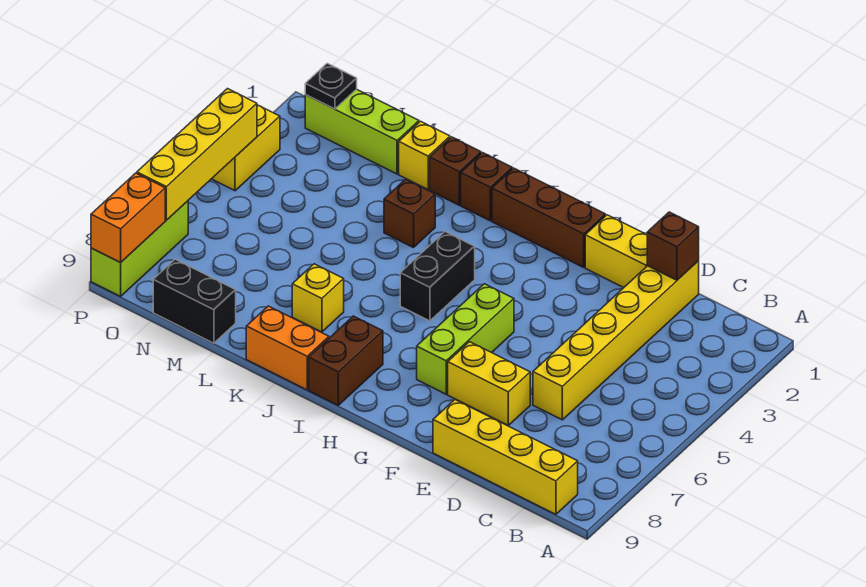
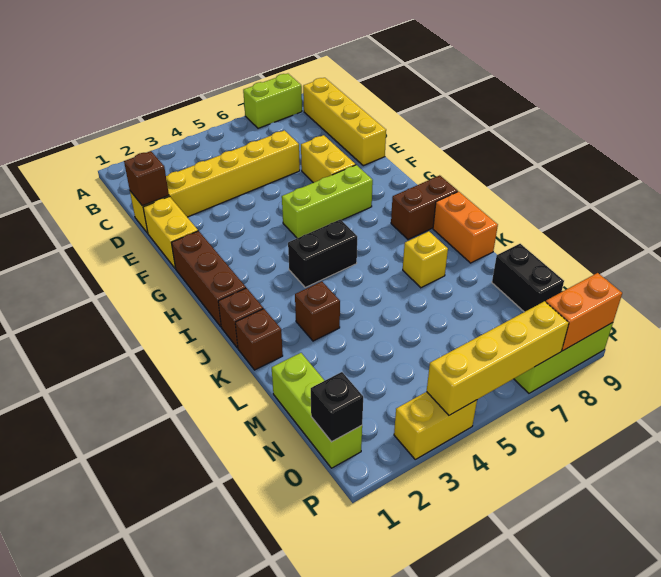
none -> lime brick A7:A8 level 1
yellow brick L1 level 1 -> none
black plate O1 level 2 -> black brick O1 level 2

